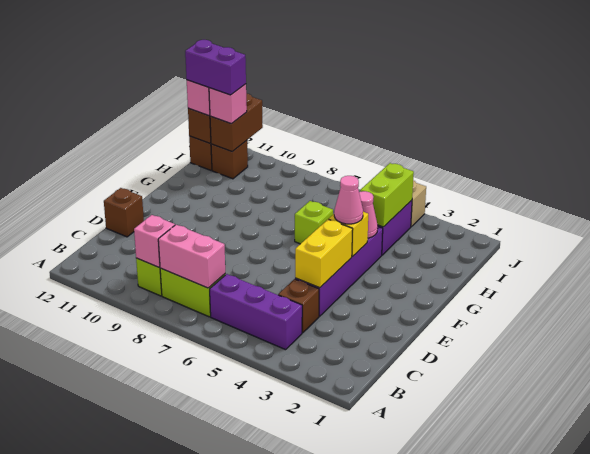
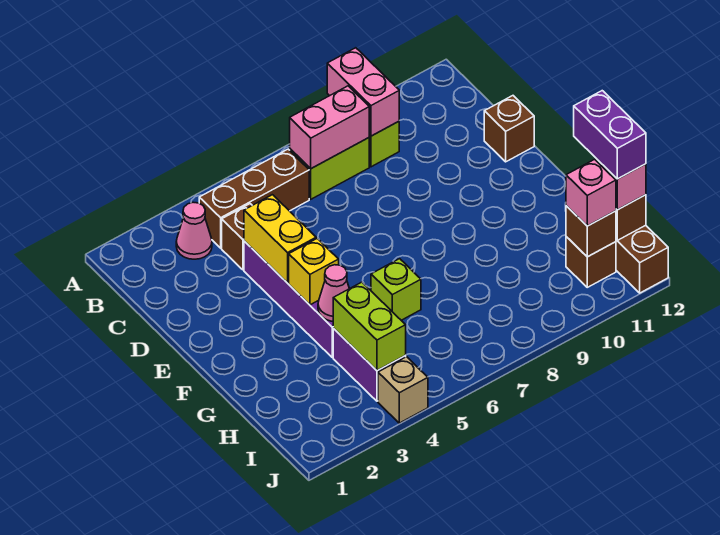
purple brick B4:B6 level 1 -> brown brick B4:B6 level 1
pink brick B9 level 2 -> pink brick A9:B9 level 2
pink cone F4 level 3 -> pink cone B3 level 1
brown brick I11:J11 level 2 -> brown brick I11 level 2
purple brick I11:I12 level 4 -> purple brick H12:I12 level 4

